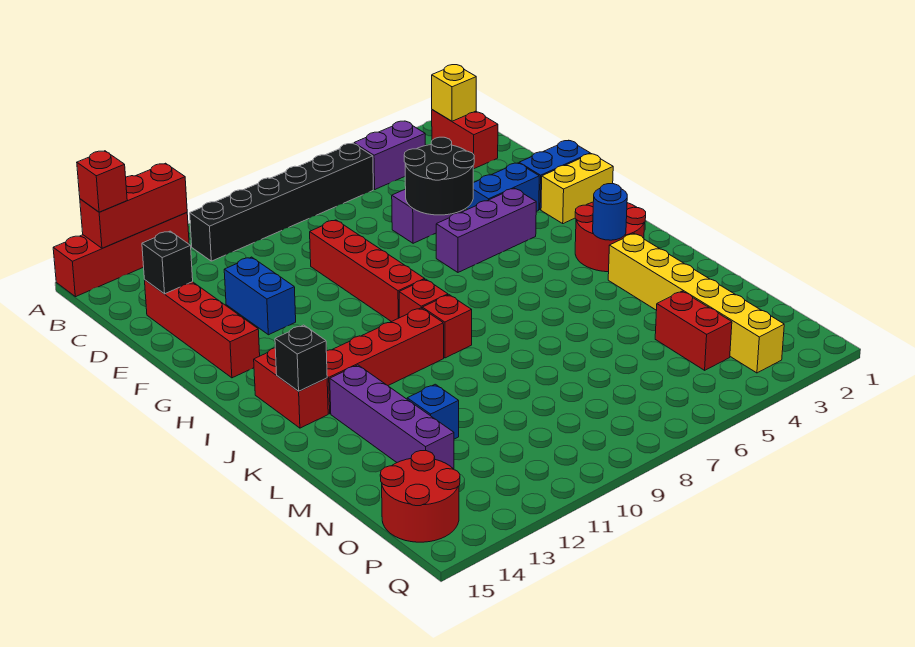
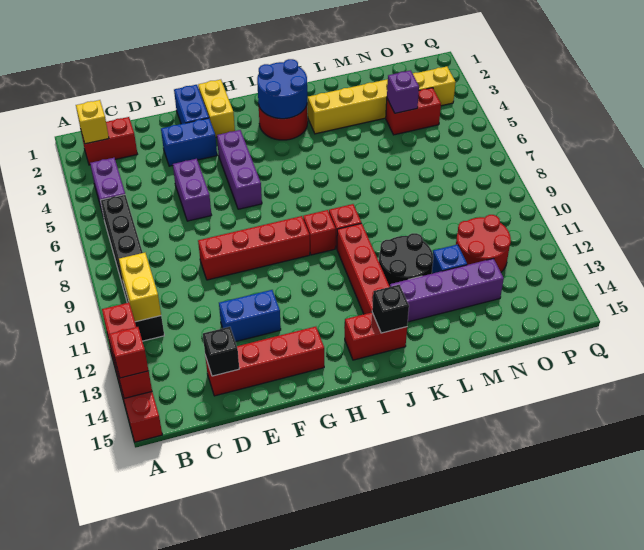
none -> yellow brick B10:B11 level 2
black round brick E5:F6 level 2 -> black round brick K11:L12 level 1
blue brick F3:F4 level 1 -> blue brick E3:F3 level 1
blue round brick J3 level 2 -> blue round brick I2:J3 level 2
none -> purple brick N4 level 2
red round brick O14:P15 level 1 -> red round brick N11:O12 level 1

